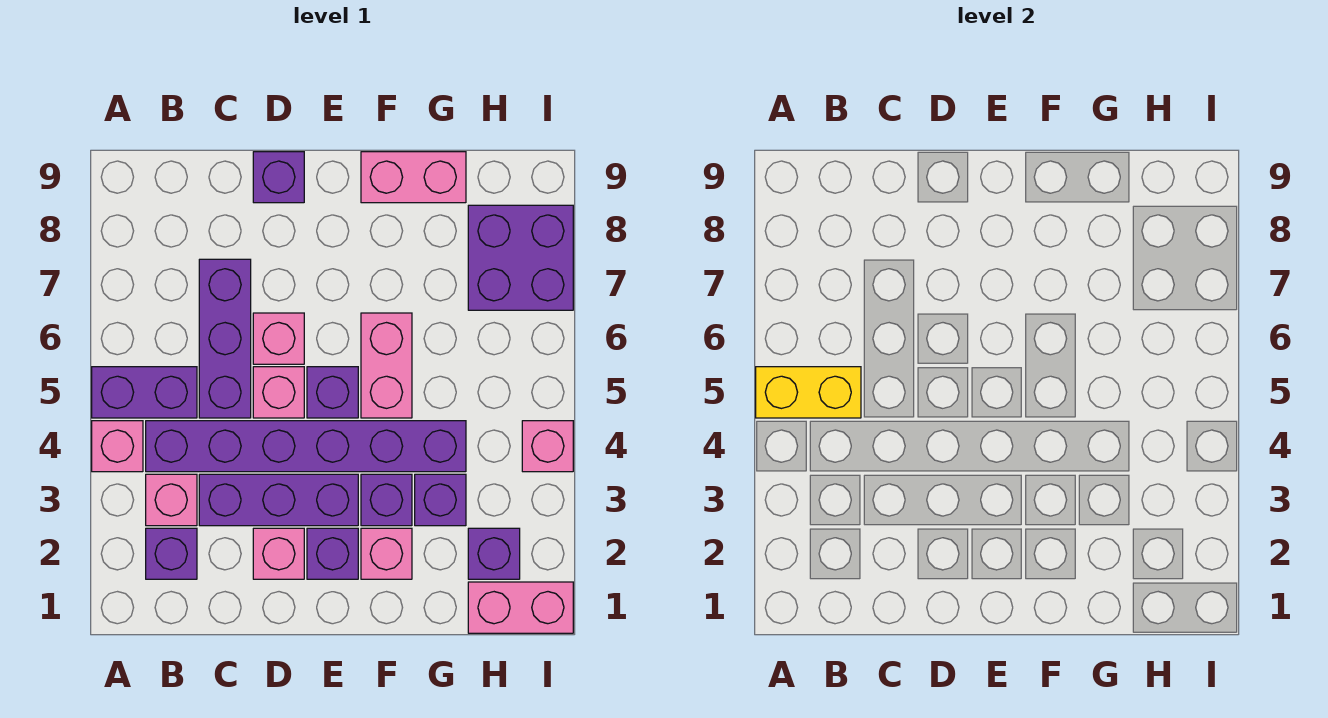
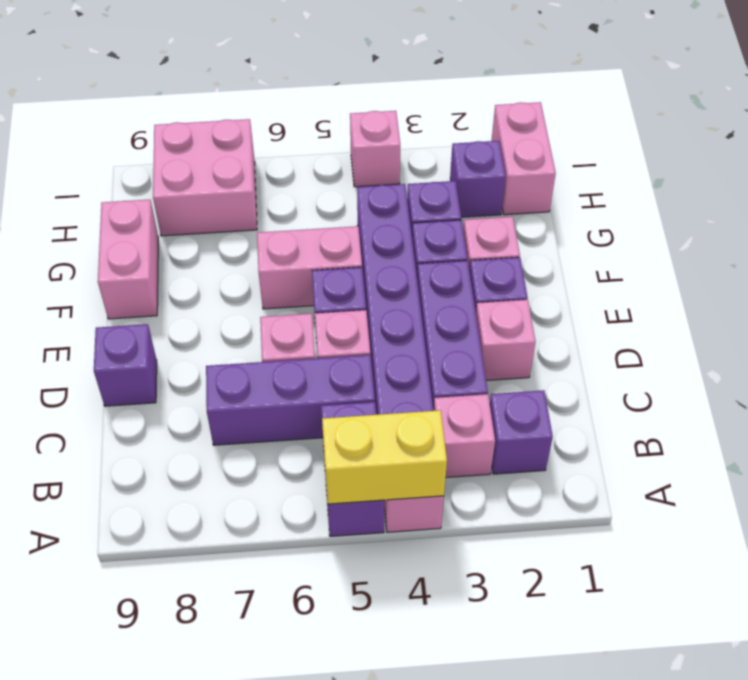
yellow brick A5:B5 level 2 -> yellow brick A4:A5 level 2
purple brick H7:I8 level 1 -> pink brick H7:I8 level 1

